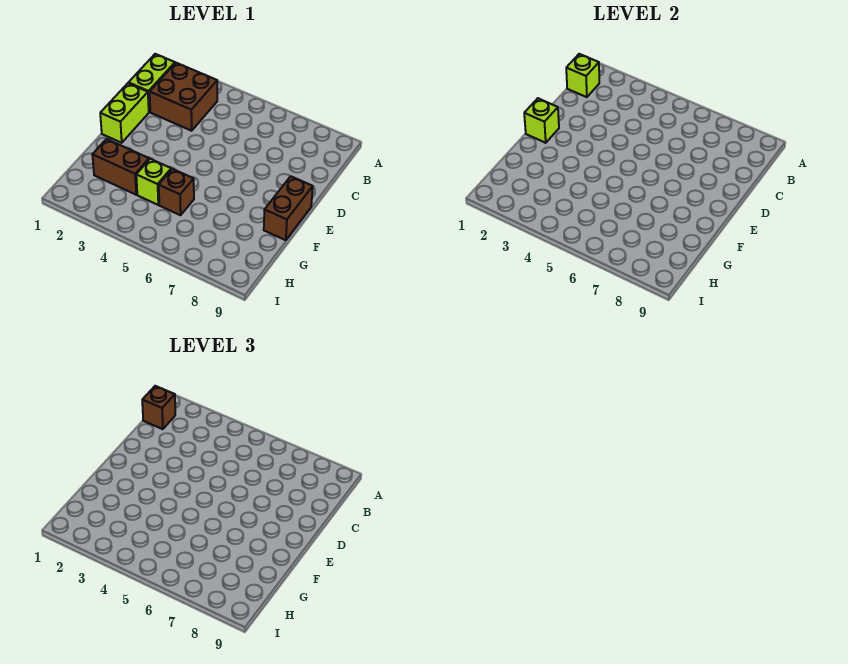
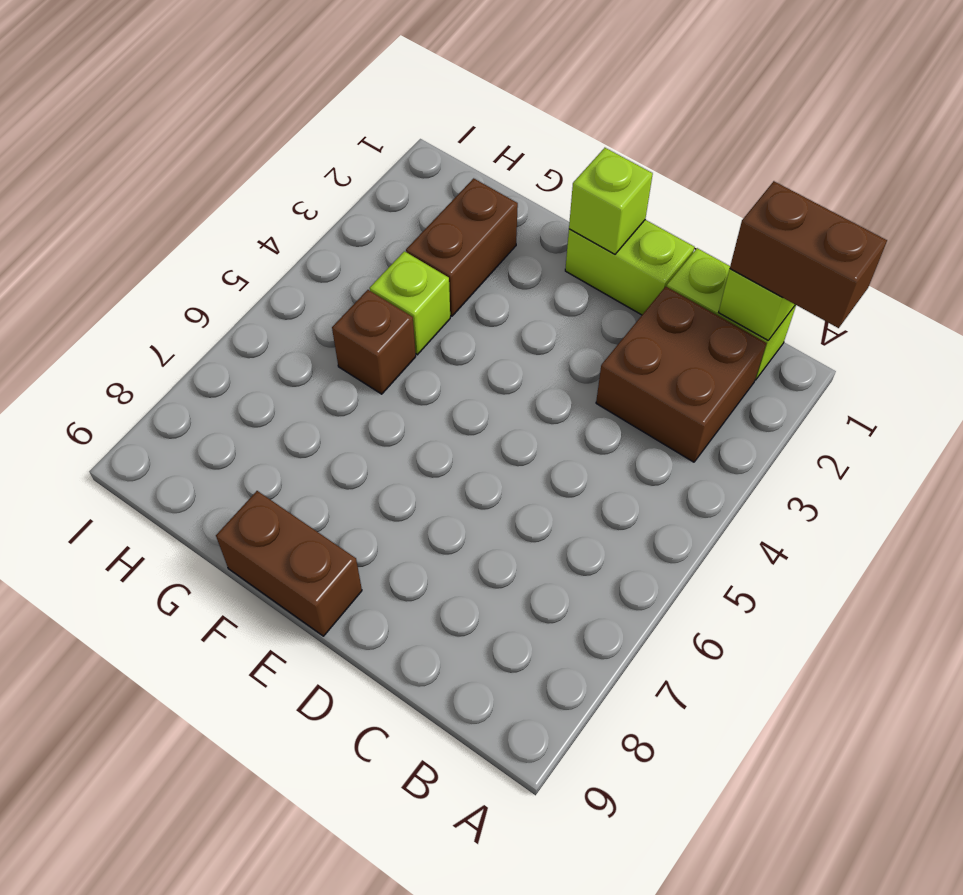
brown brick B1 level 3 -> brown brick A1:B1 level 3

